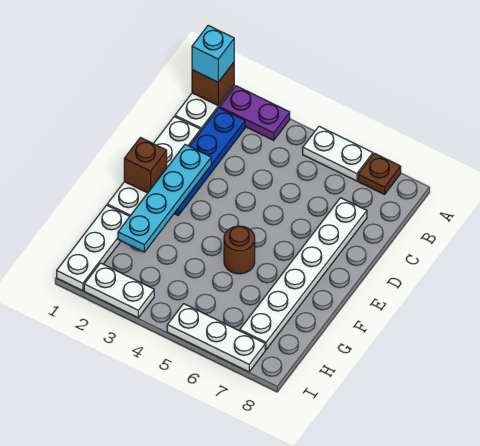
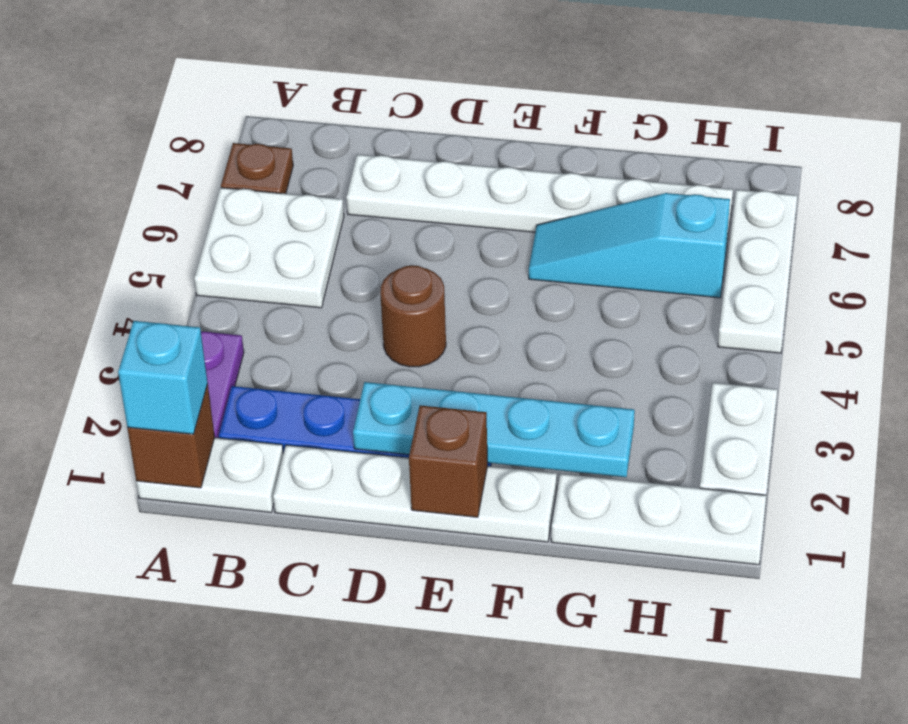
white plate A5:A6 level 1 -> white plate A5:B6 level 1
brown round brick F5 level 1 -> brown round brick D4 level 1
none -> cyan slope F6:H6 level 1 top H

